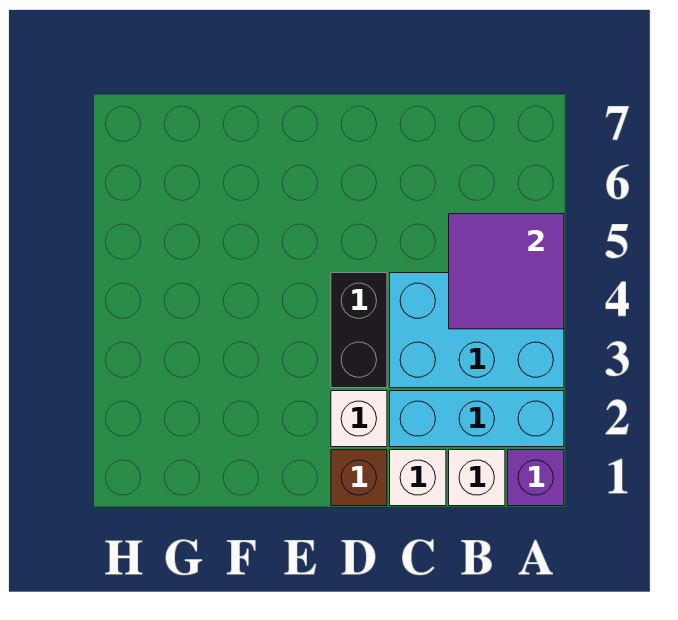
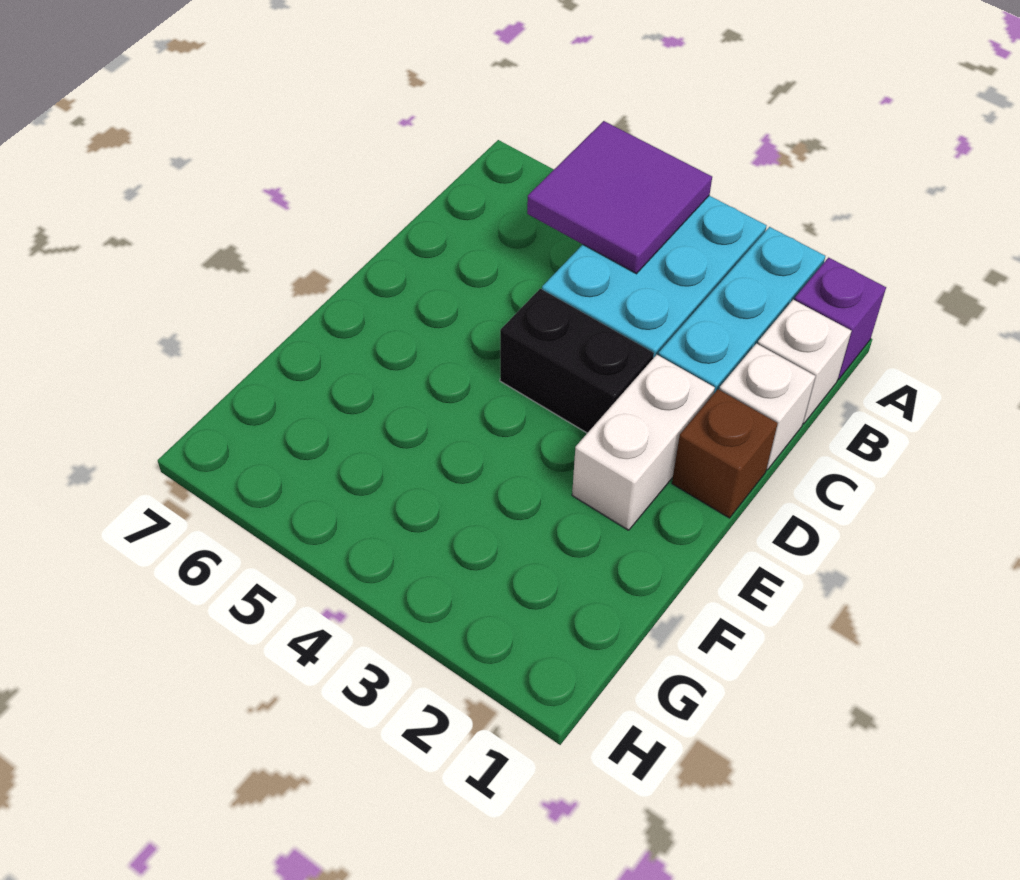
white brick D2 level 1 -> white brick D2:E2 level 1

